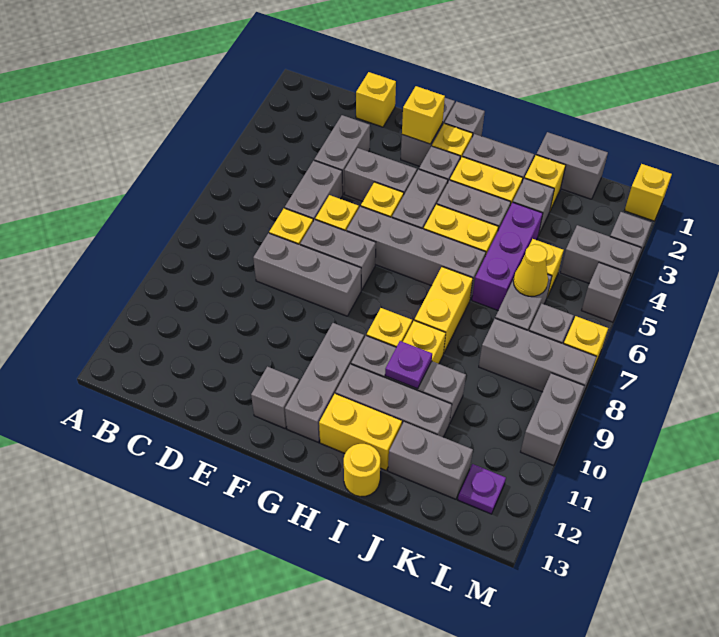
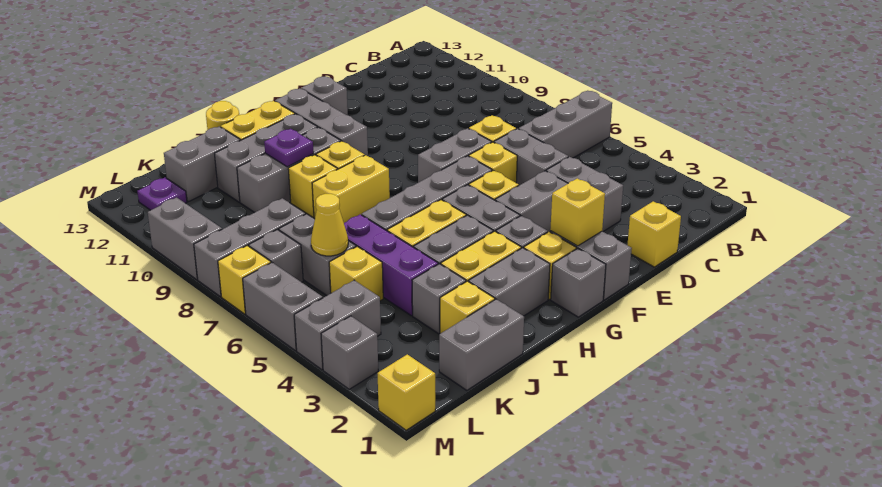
grey brick D8:F8 level 1 -> grey brick A6:C6 level 1
yellow brick I7:I8 level 1 -> yellow brick H8:I8 level 1
grey brick M5 level 1 -> grey brick M5:M6 level 1

